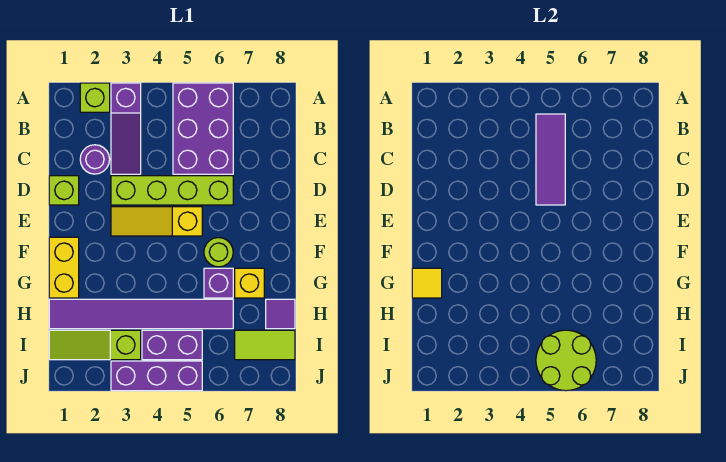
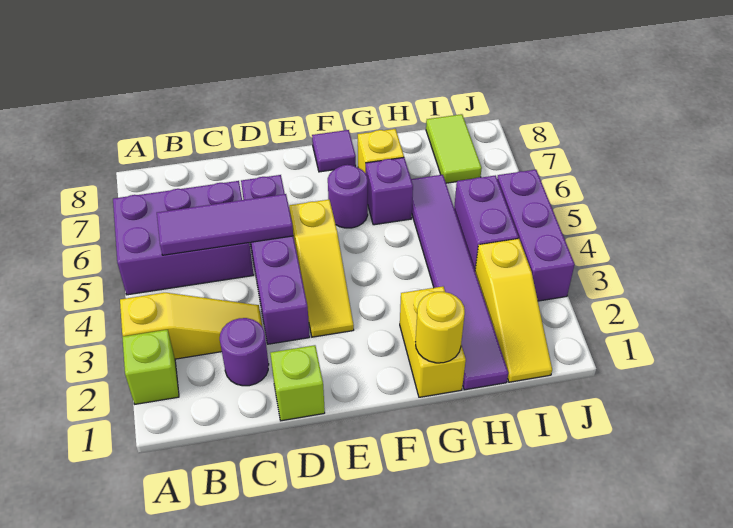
purple slope A3:C3 level 1 top A -> yellow slope A3:C3 level 1 top A
lime brick D3:D6 level 1 -> purple brick D3:D6 level 1
yellow brick F1:G1 level 1 -> yellow brick G1:G2 level 1
lime round brick F6 level 1 -> purple round brick F6 level 1
yellow tile G1 level 2 -> yellow round brick G1 level 2
purple tile H8 level 1 -> purple tile F8 level 1
lime slope I1:I3 level 1 top 3 -> yellow slope I1:I3 level 1 top 3
lime round brick I5:J6 level 2 -> none

